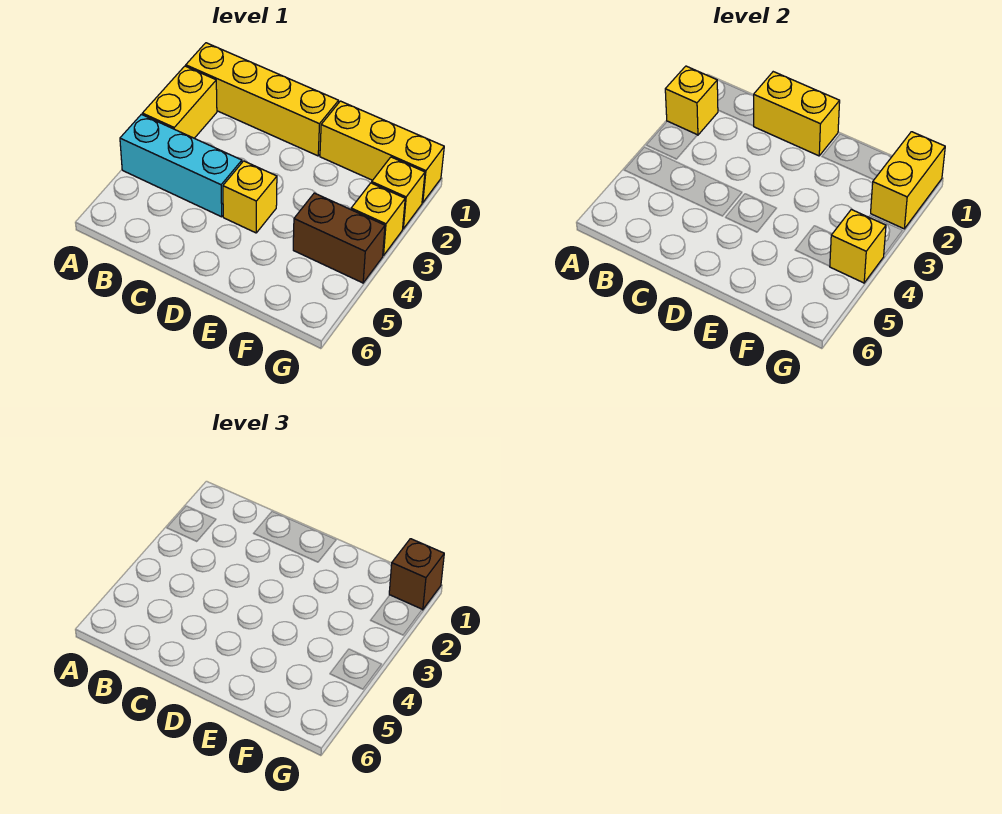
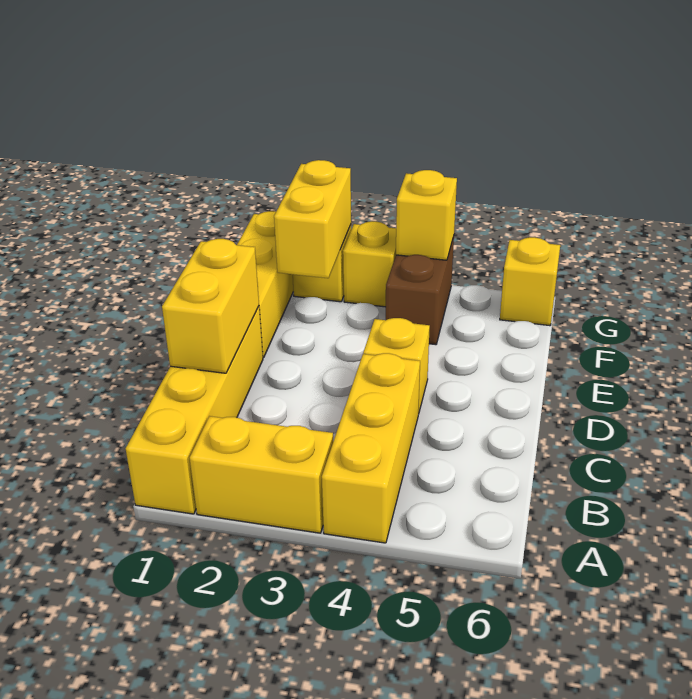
yellow brick A2 level 2 -> yellow brick G6 level 1
cyan brick A4:C4 level 1 -> yellow brick A4:C4 level 1
yellow brick G1:G2 level 2 -> yellow brick F2:G2 level 2
brown brick G1 level 3 -> none

